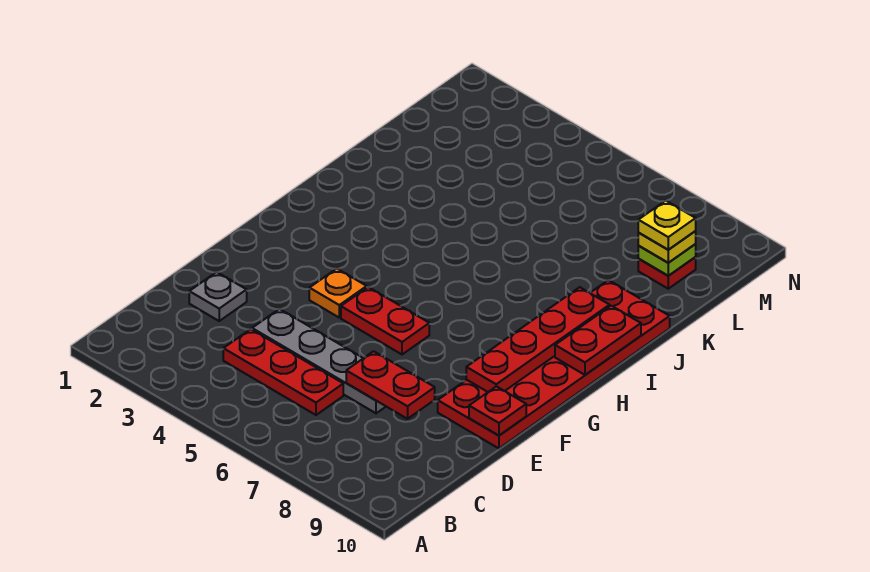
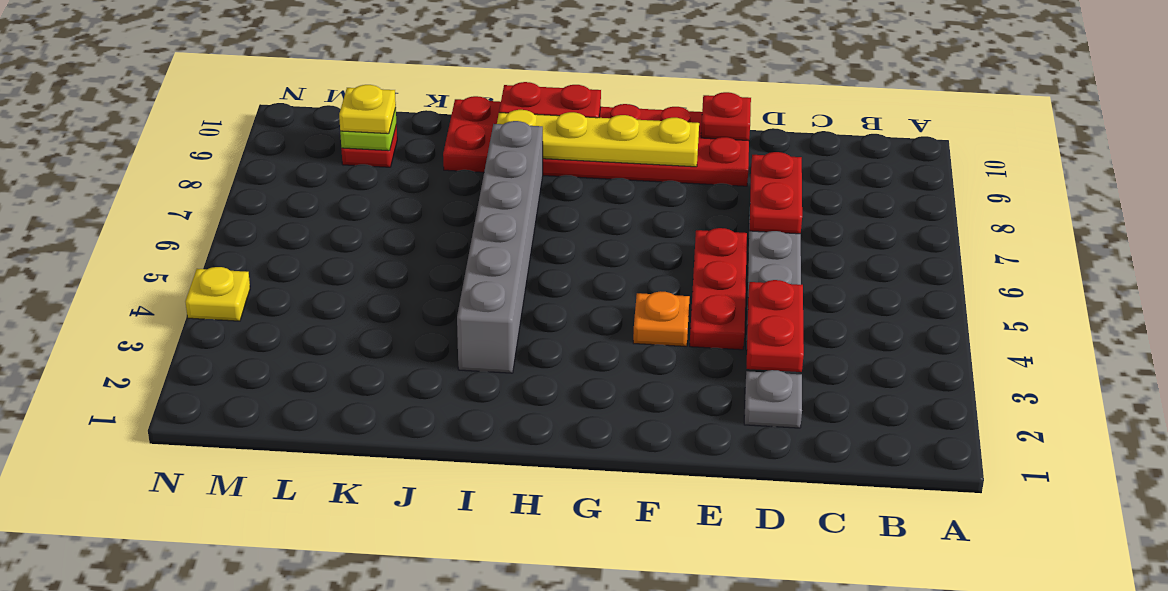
red plate C4:C6 level 1 -> red plate E4:E6 level 1
red plate F5:F6 level 1 -> red plate D3:D4 level 2
red plate F9:I9 level 2 -> yellow plate F9:I9 level 2
none -> grey brick I3:I8 level 1
yellow plate L9 level 4 -> yellow plate N4 level 1

